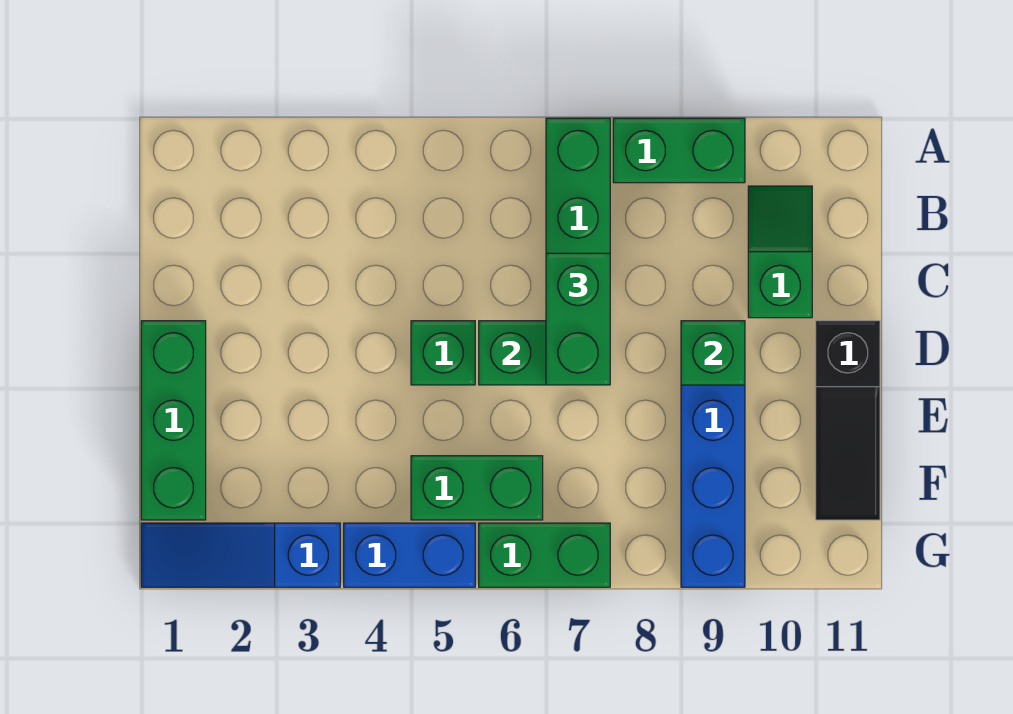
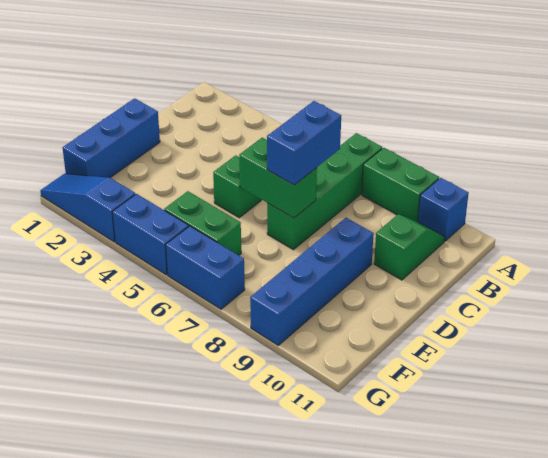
none -> blue brick A10 level 1
green brick C7:D7 level 3 -> blue brick C7:D7 level 3
green brick D1:F1 level 1 -> blue brick D1:F1 level 1
green brick D9 level 2 -> none
black slope D11:F11 level 1 top D -> none
green brick G6:G7 level 1 -> blue brick G6:G7 level 1

